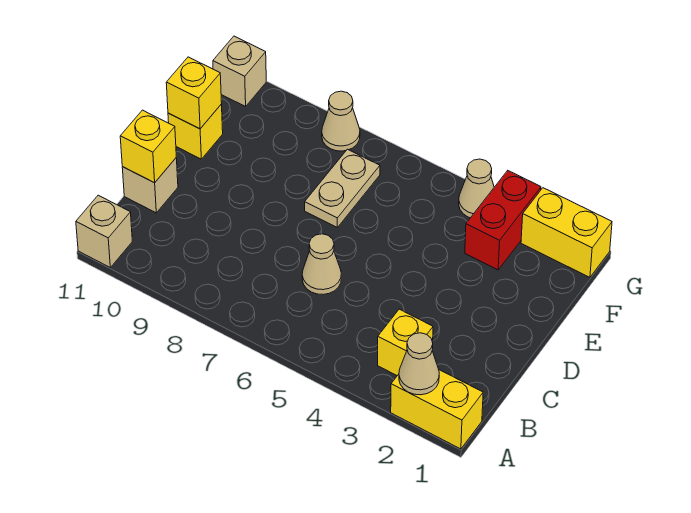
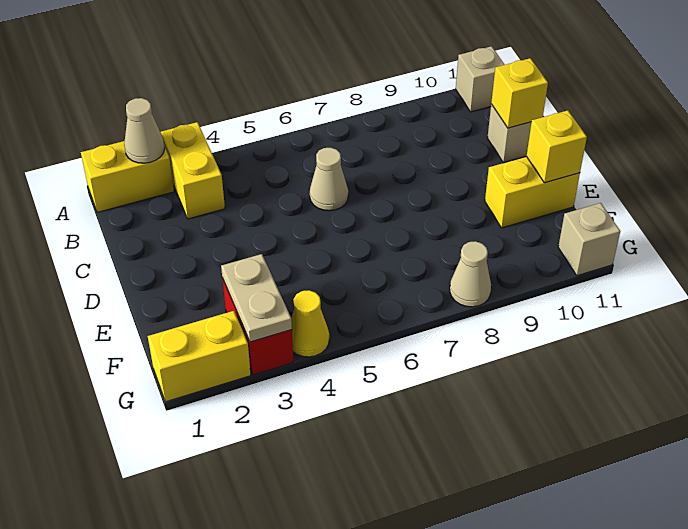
yellow brick B3 level 1 -> yellow brick A3:B3 level 1
tan plate E7:F7 level 1 -> tan plate F3:G3 level 2
yellow brick E11 level 1 -> yellow brick E10:E11 level 1
tan cone G4 level 1 -> yellow cone G4 level 1

